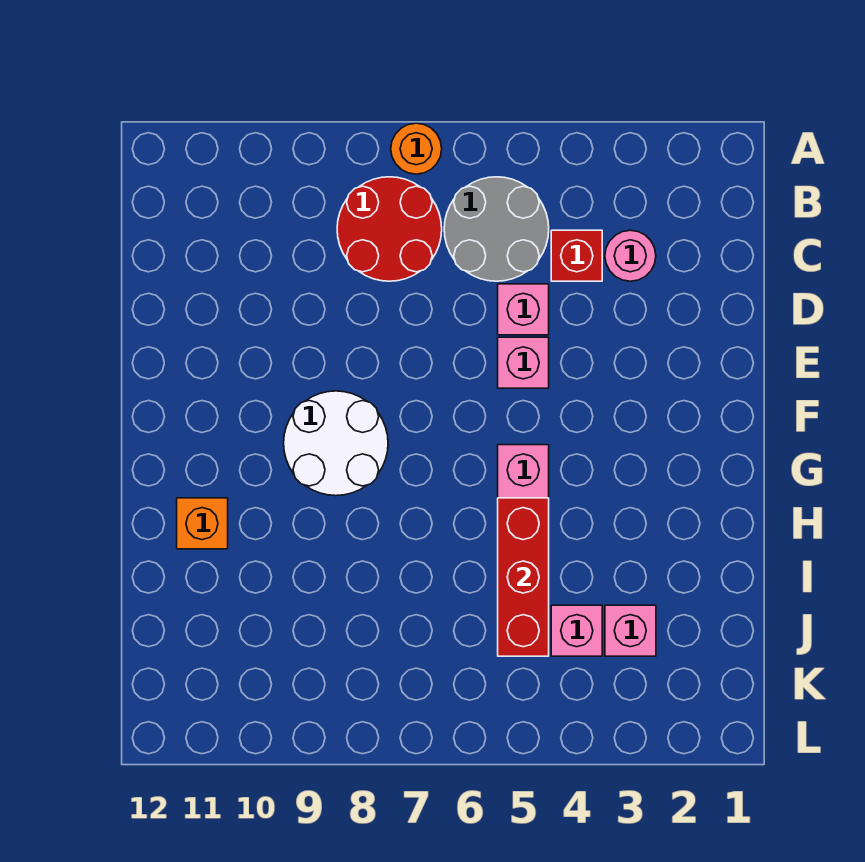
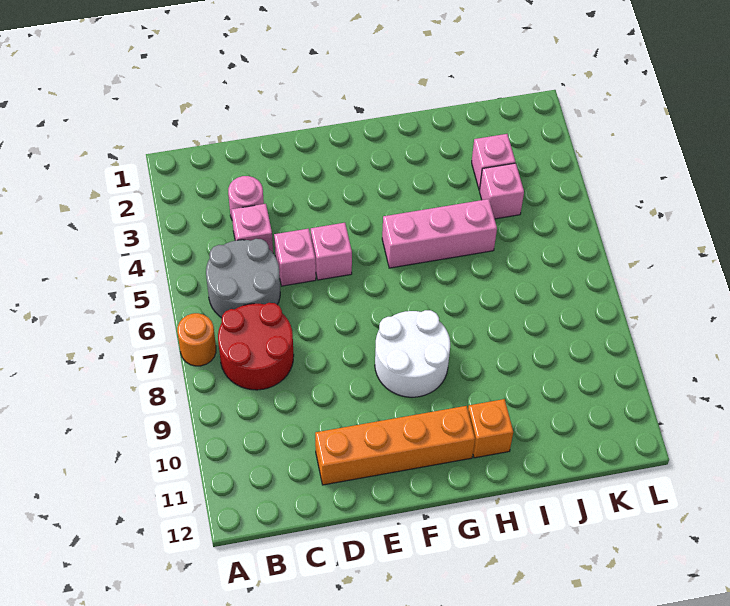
red brick C4 level 1 -> pink brick C4 level 1
none -> orange brick D11:G11 level 1
red brick H5:J5 level 2 -> none

